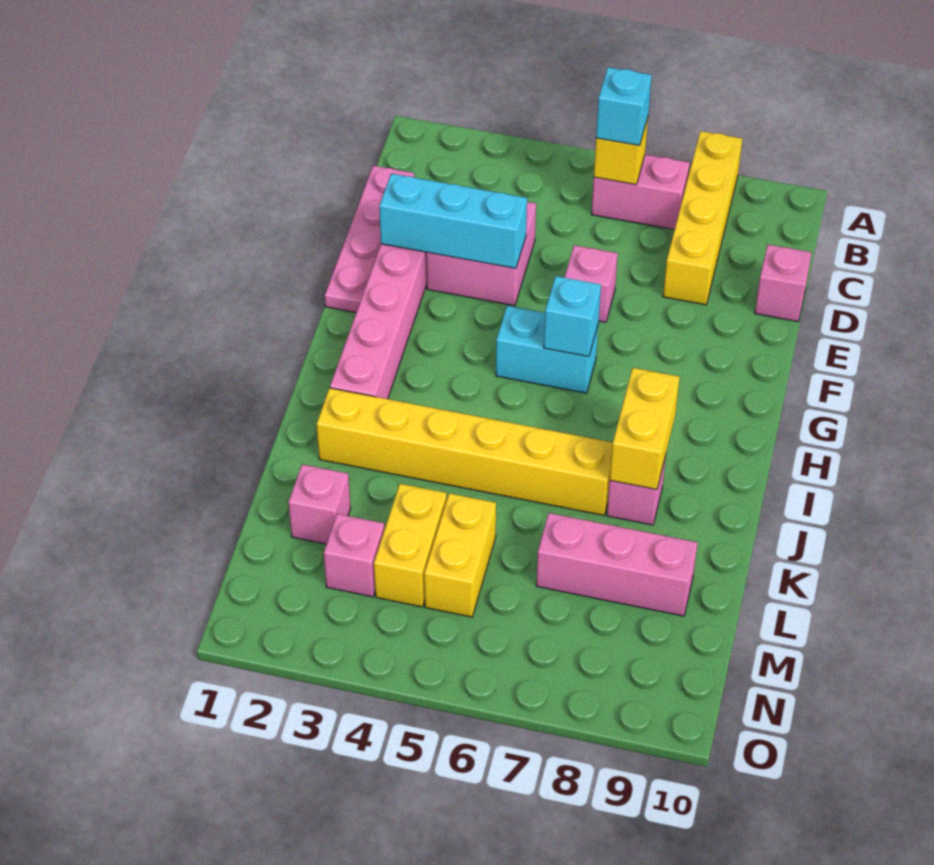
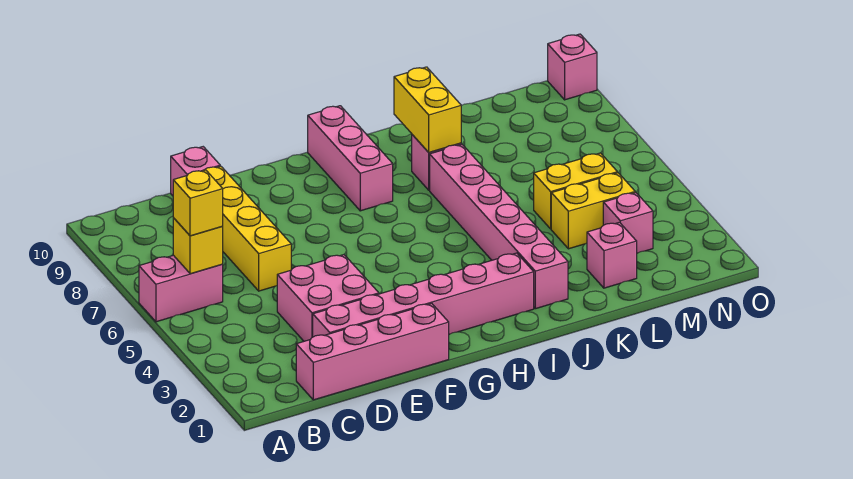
yellow brick A8:D8 level 1 -> yellow brick D6:D9 level 1
pink brick B6:B7 level 1 -> pink brick A6:B6 level 1
cyan brick B6 level 3 -> yellow brick B6 level 3
pink plate C1:F1 level 1 -> pink brick C1:F1 level 1
cyan brick E2:E4 level 2 -> none
pink brick E6 level 1 -> pink brick O10 level 1
cyan brick G5:G6 level 1 -> none
cyan brick G6 level 2 -> none
yellow brick I8:J8 level 2 -> yellow brick J8:J9 level 2
yellow brick J2:J7 level 1 -> pink brick J2:J7 level 1
pink brick L7:L9 level 1 -> pink brick H8:H10 level 1

